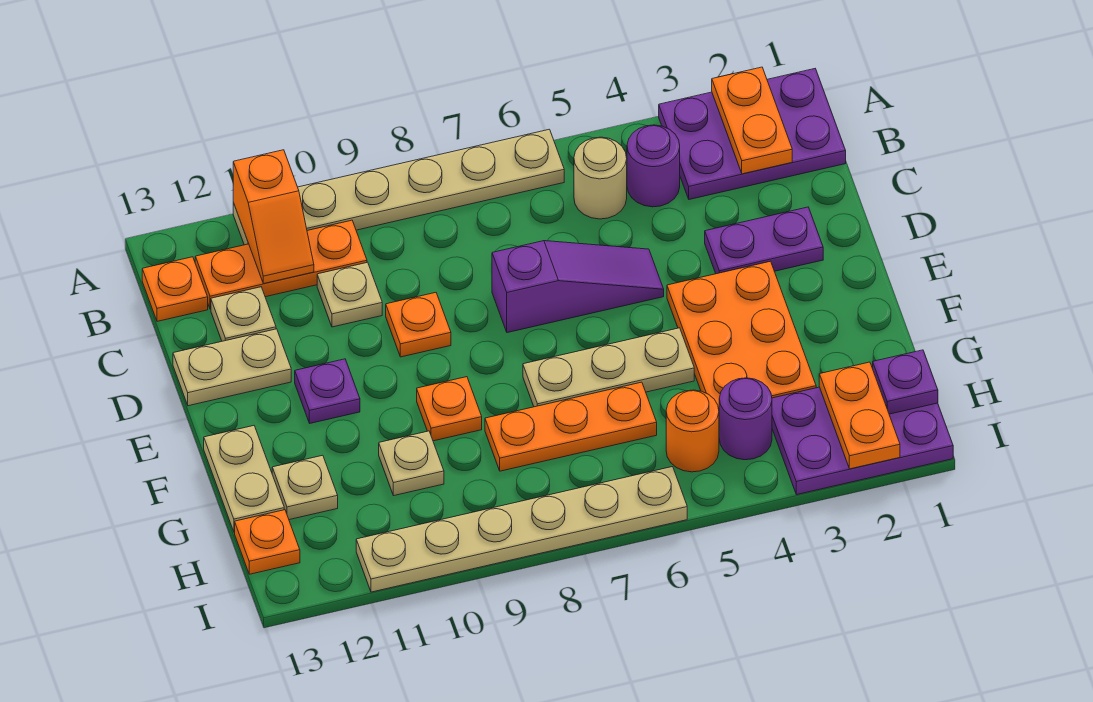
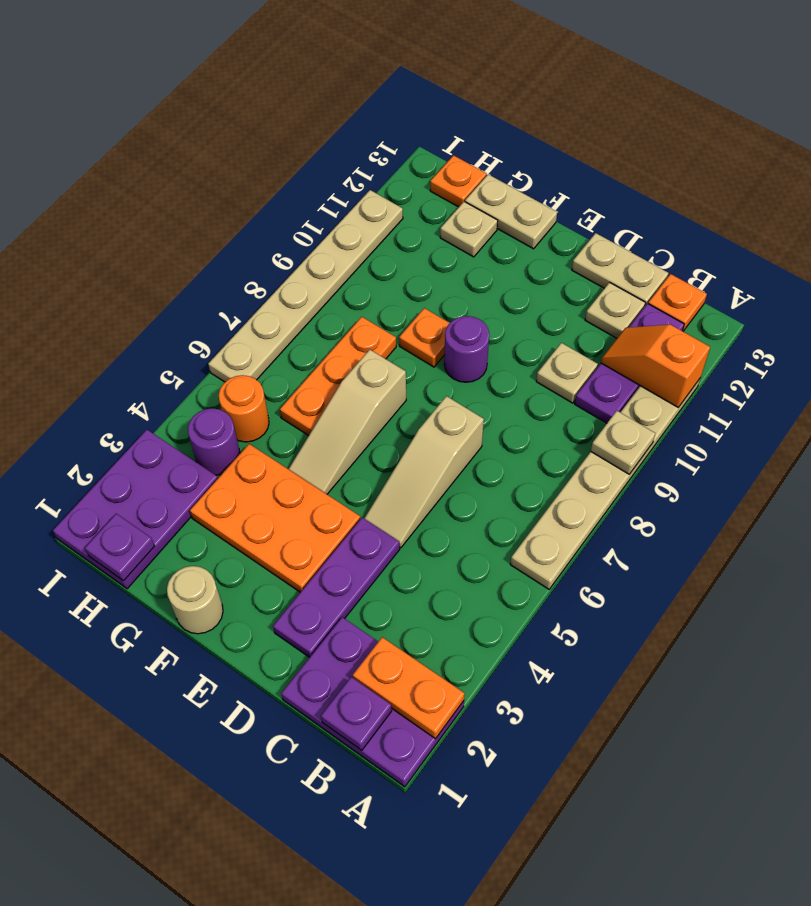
purple plate A1:B3 level 1 -> purple plate A1:C2 level 1
purple round brick B4 level 1 -> purple round brick E9 level 1
tan round brick B5 level 1 -> tan round brick F1 level 1
orange plate B10:B12 level 1 -> purple plate B10:B12 level 1
purple plate D2:D3 level 1 -> purple plate D2:D4 level 1
purple slope D5:D7 level 1 top 7 -> tan slope D5:D7 level 1 top 7
orange plate D9 level 1 -> none
tan plate D12:D13 level 1 -> tan plate C13:D13 level 1
purple plate E11 level 1 -> purple plate B1 level 2
tan plate F5:F7 level 1 -> tan slope F5:F7 level 1 top 7
tan plate G10 level 1 -> tan plate A9 level 2
orange plate H2:I2 level 2 -> none

